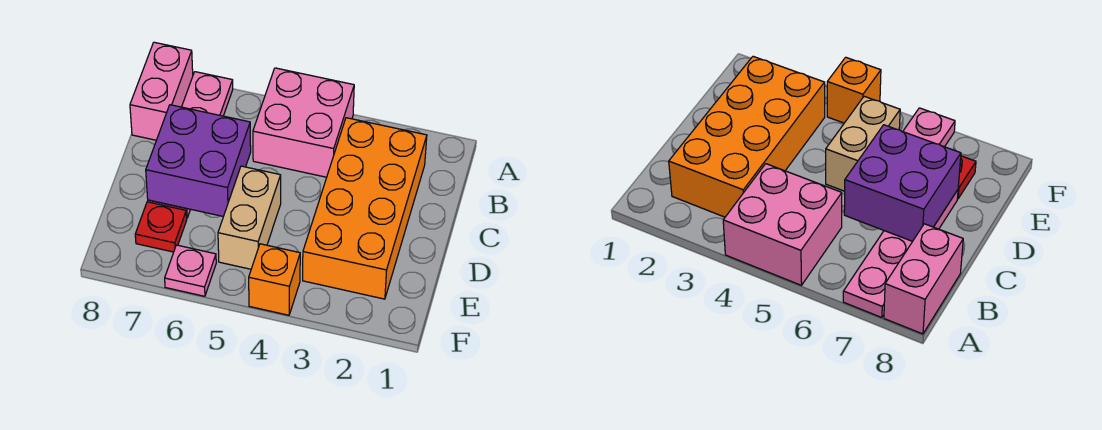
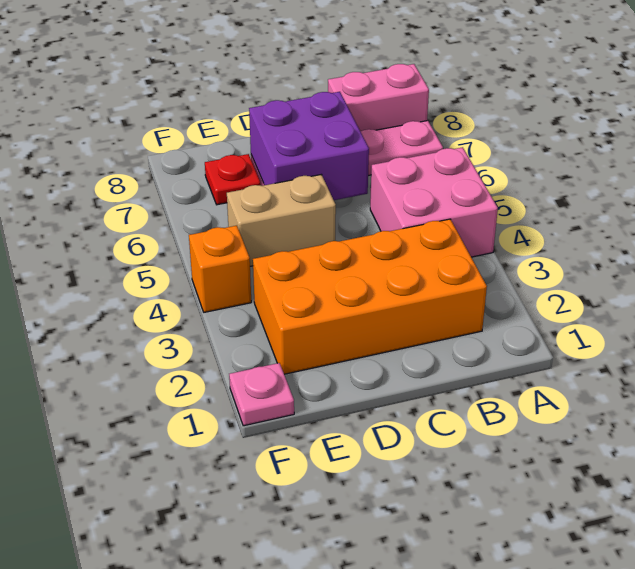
pink plate F6 level 1 -> pink plate F1 level 1

